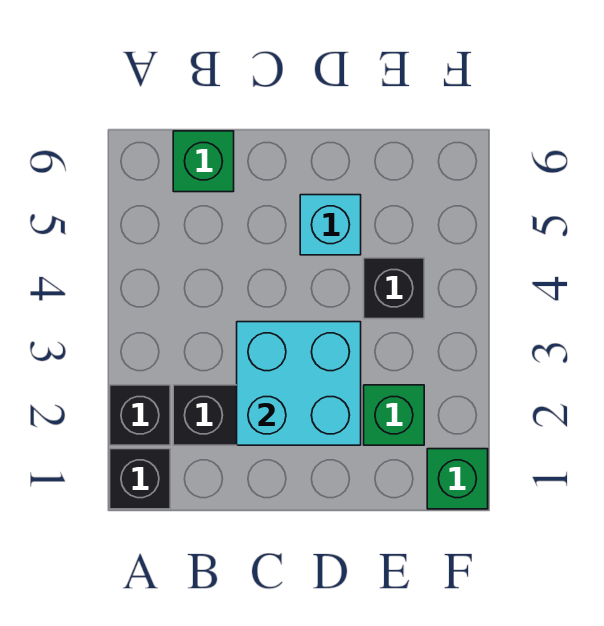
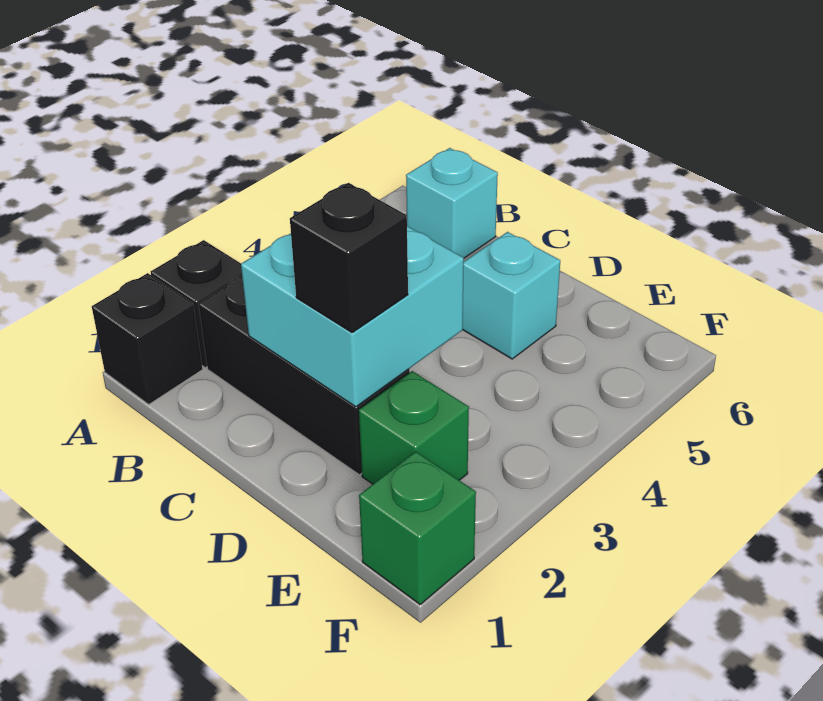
green brick B6 level 1 -> cyan brick B6 level 1
black brick E4 level 1 -> black brick D2 level 3

